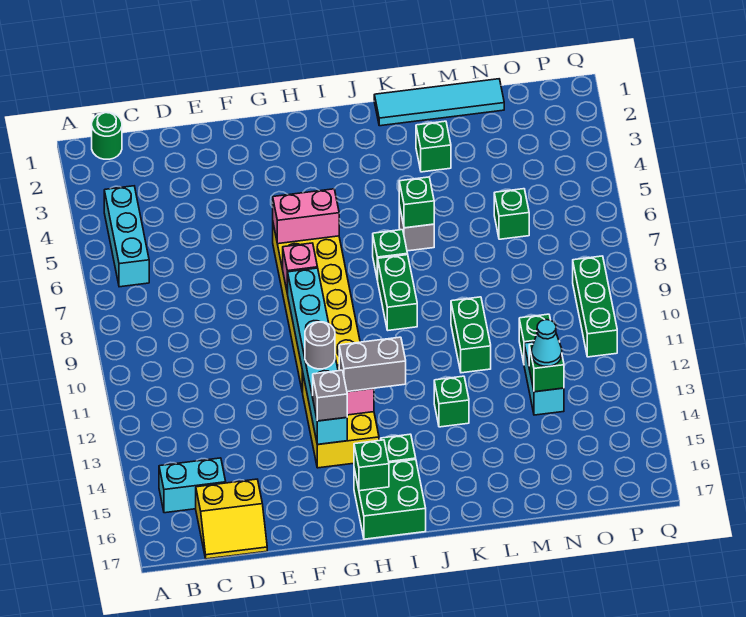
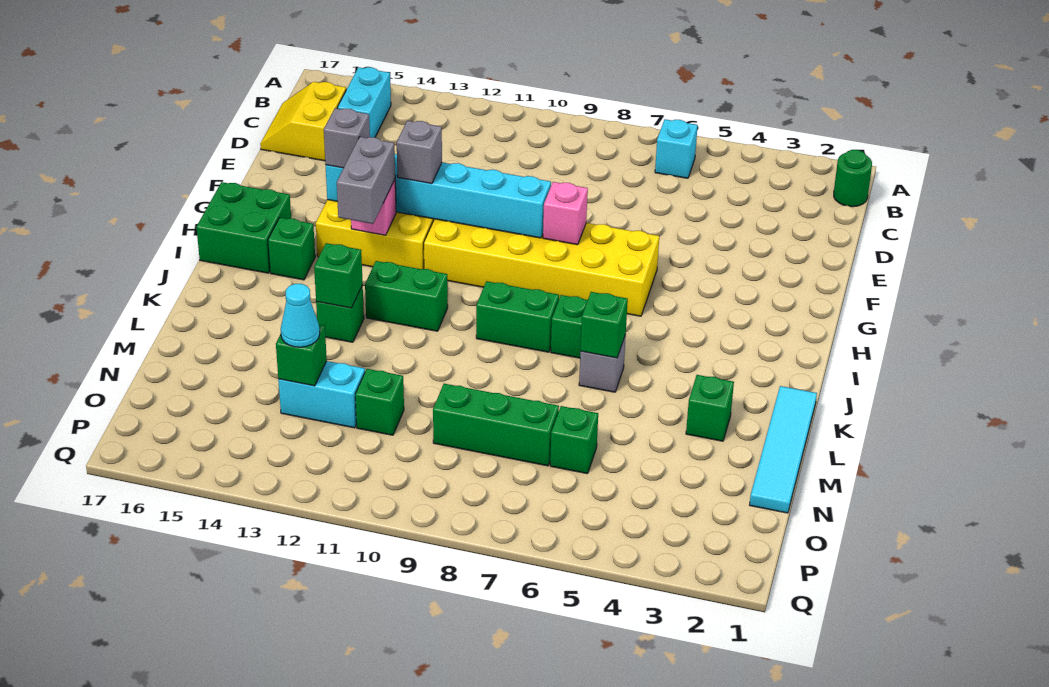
cyan brick B4:B6 level 1 -> cyan brick B6 level 1
pink brick G6:H6 level 2 -> none
grey round brick G12 level 3 -> grey brick G12 level 3
green brick H16 level 2 -> green brick K13 level 2
green brick L10:L11 level 1 -> green brick J11:J12 level 1
green brick P9:P11 level 1 -> green brick N7:N9 level 1

